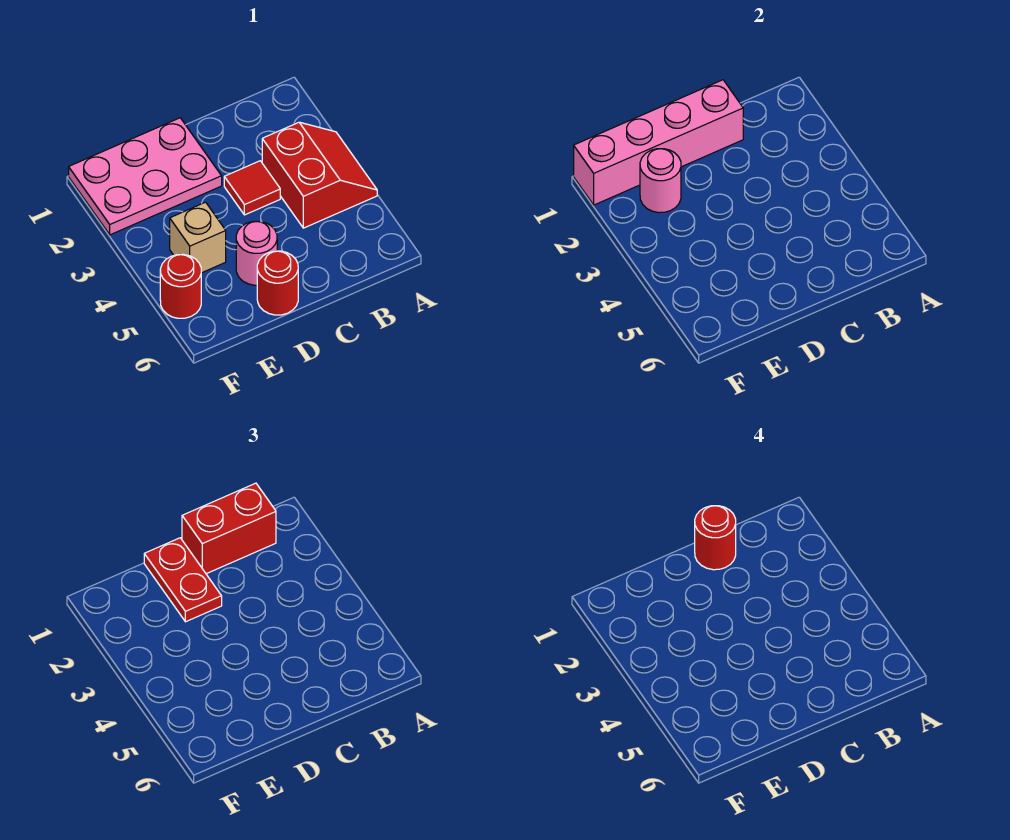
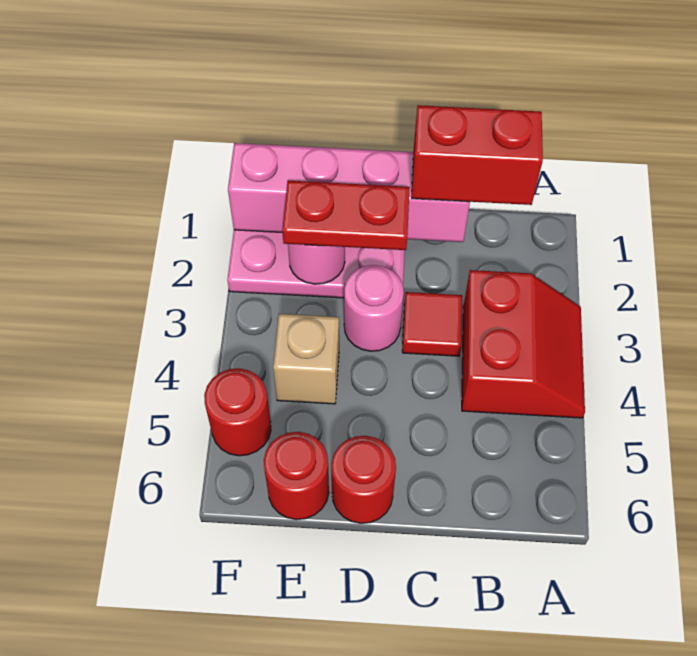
red round brick C1 level 4 -> red round brick E6 level 1
red plate D1:D2 level 3 -> red plate D2:E2 level 3
pink round brick D5 level 1 -> pink round brick D3 level 1

